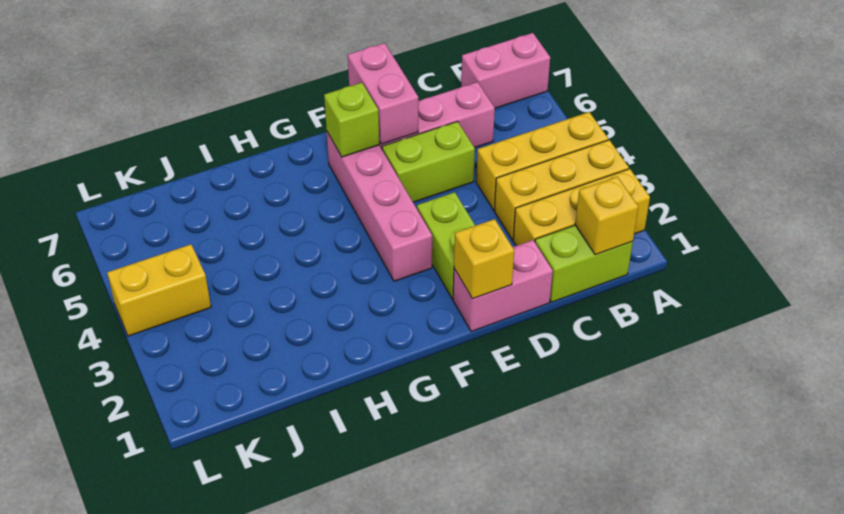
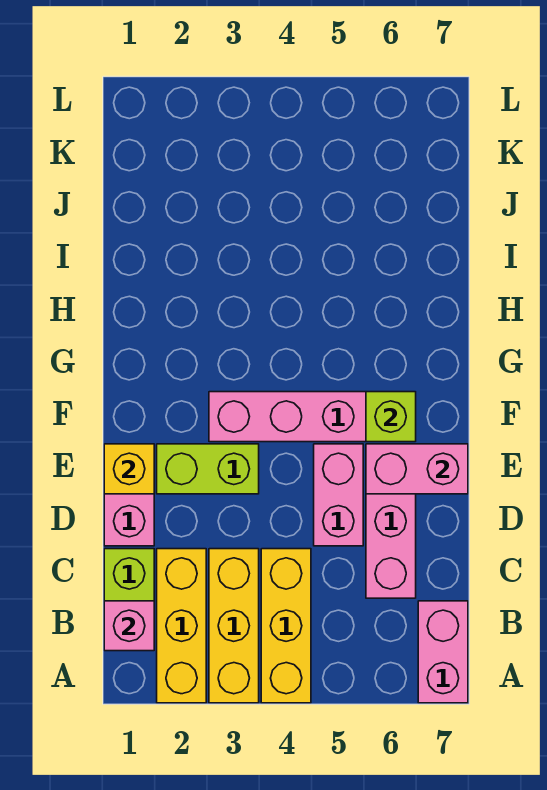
yellow brick B1 level 2 -> pink brick B1 level 2
lime brick D5:E5 level 1 -> pink brick D5:E5 level 1
yellow brick K4:L4 level 1 -> none

